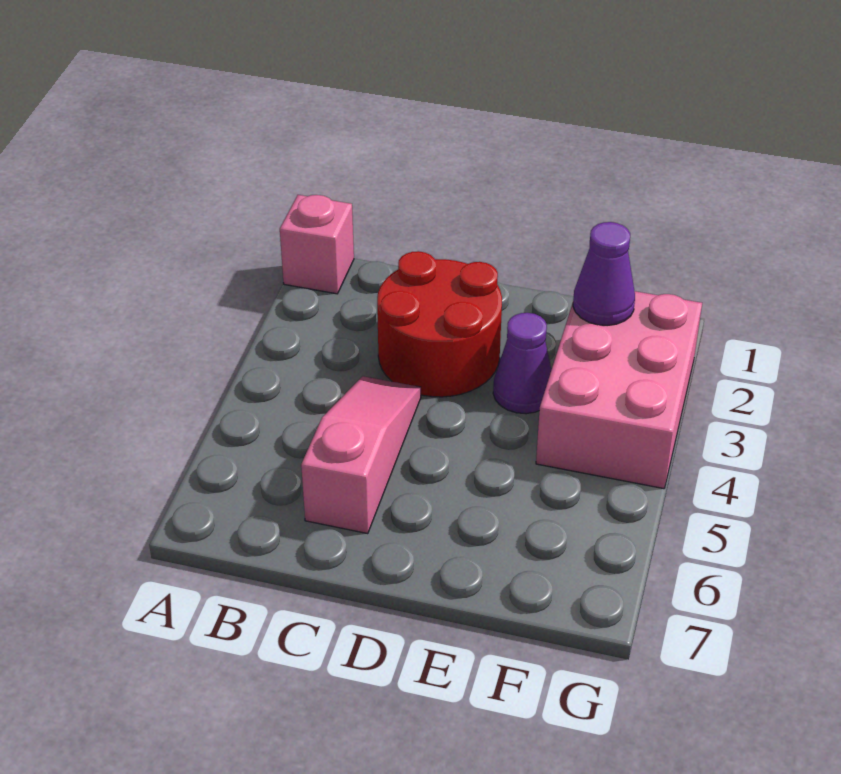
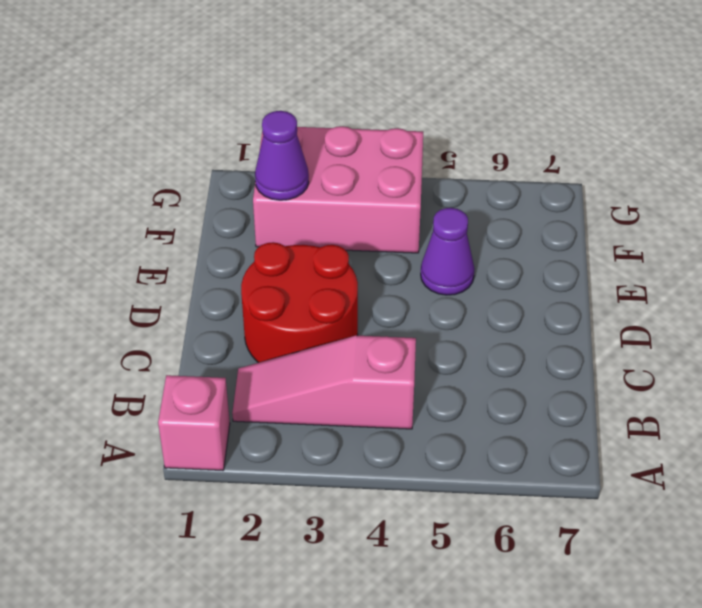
pink slope C4:C6 level 1 top 6 -> pink slope B2:B4 level 1 top 4
purple cone E3 level 1 -> purple cone E5 level 1

